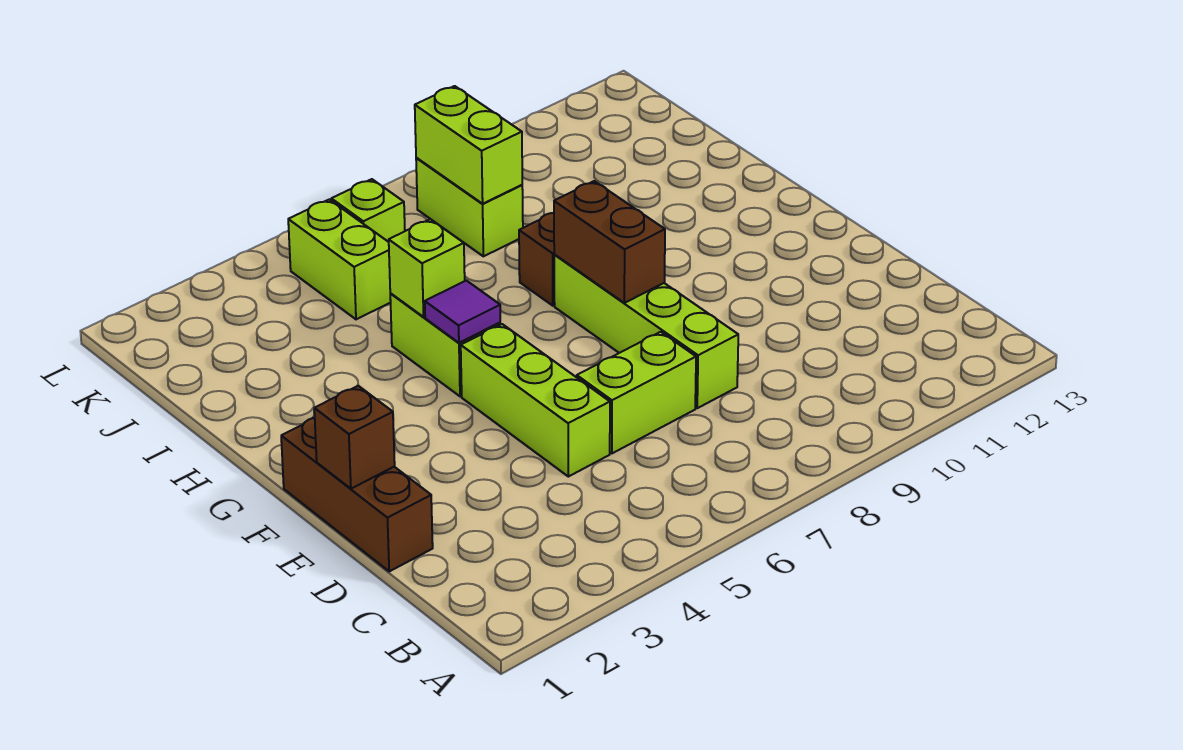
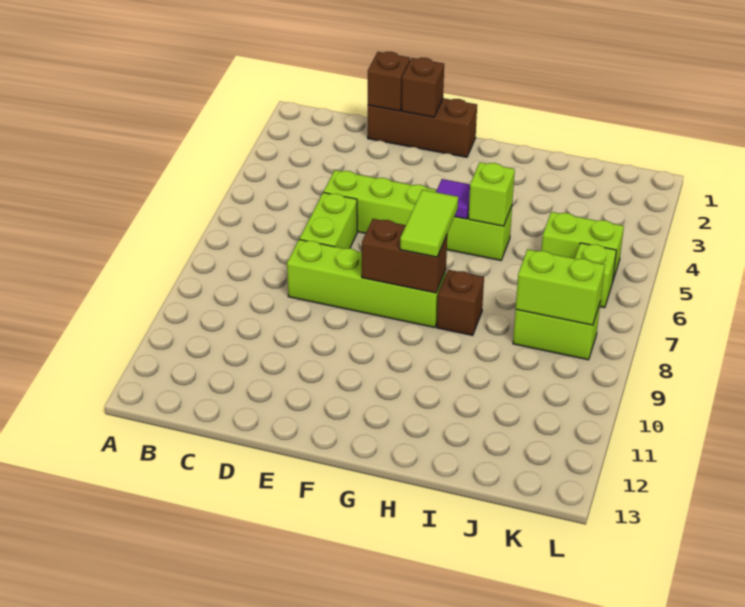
none -> brown brick D1 level 2
none -> lime tile G7:G8 level 3

